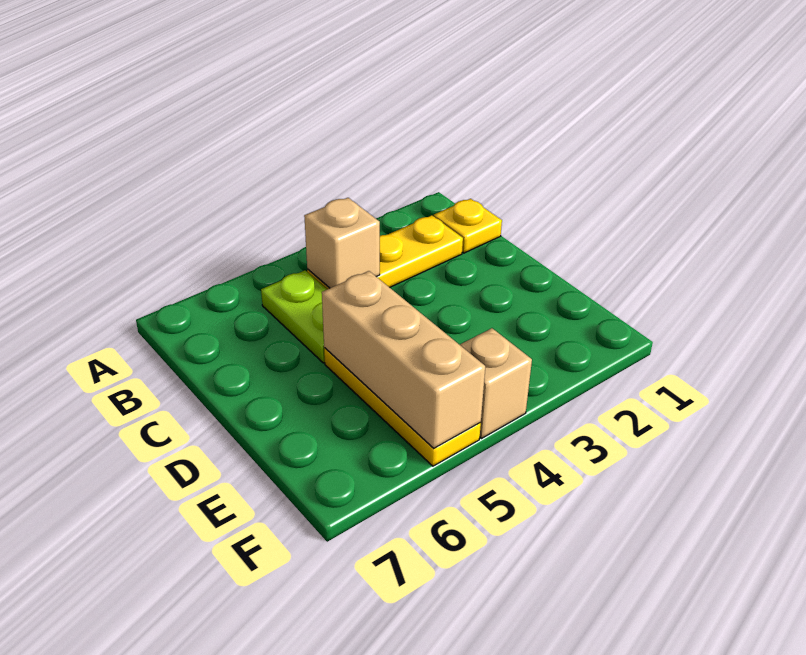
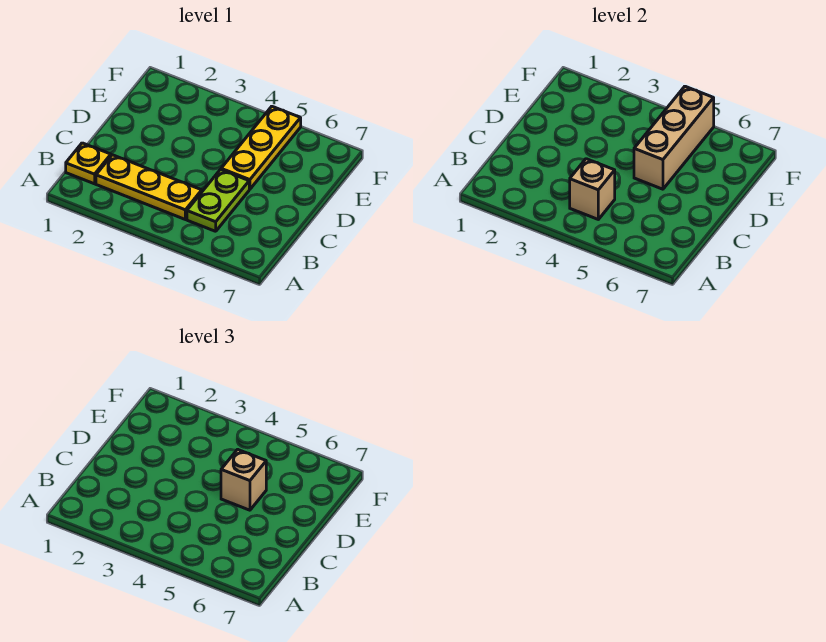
tan brick F4 level 1 -> tan brick D5 level 3

